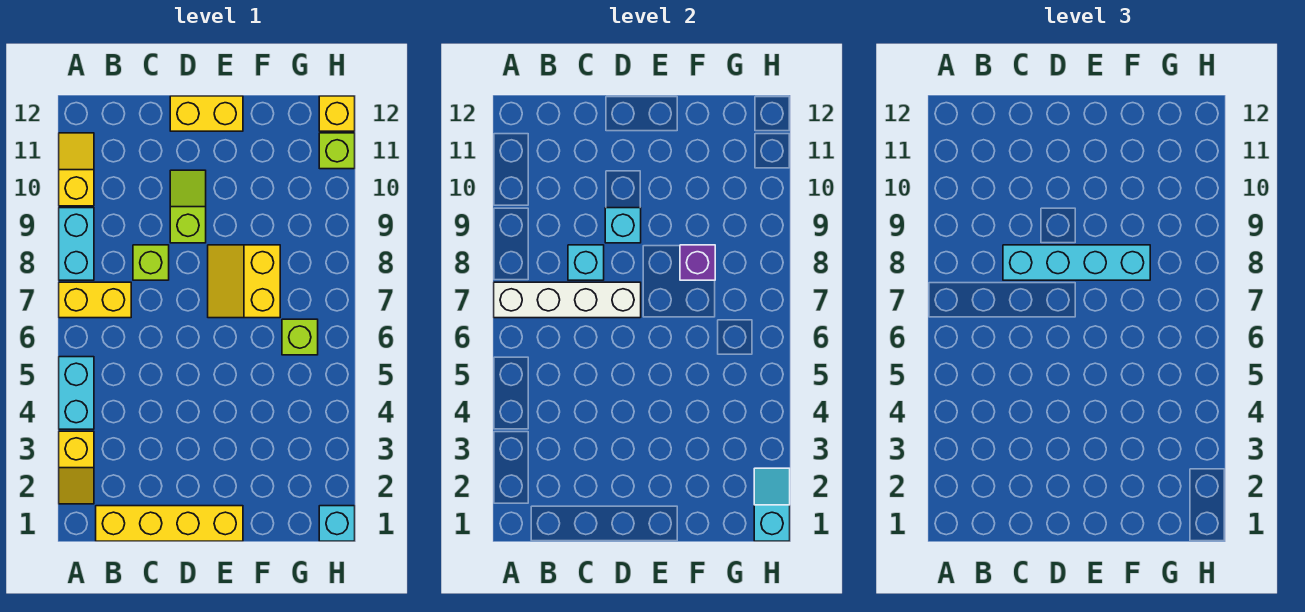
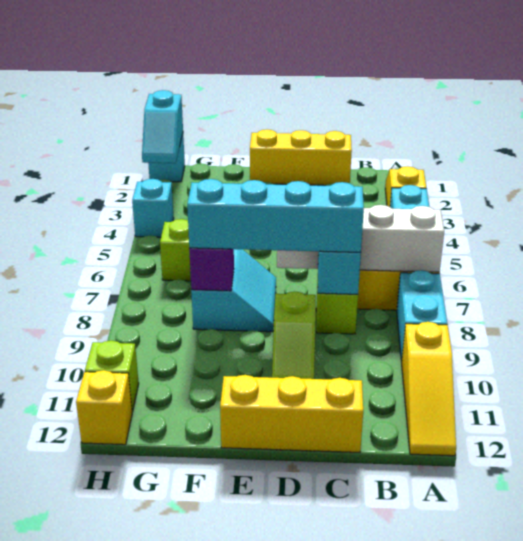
yellow slope A10:A11 level 1 top 10 -> yellow slope A10:A12 level 1 top 10
yellow brick B1:E1 level 1 -> yellow brick C1:E1 level 1
cyan brick D9 level 2 -> cyan brick H4 level 1
yellow brick D12:E12 level 1 -> yellow brick C12:E12 level 1
yellow slope E7:F8 level 1 top F -> cyan slope E7:F8 level 1 top F

